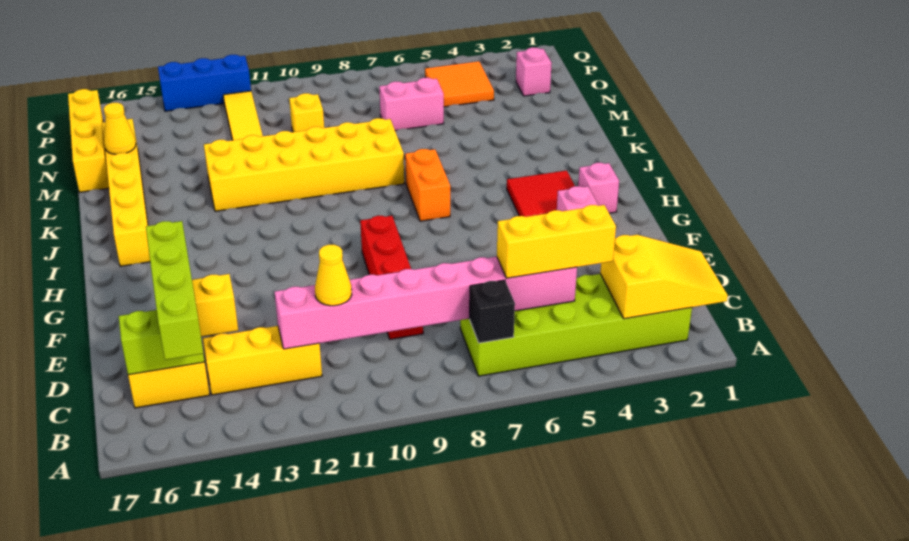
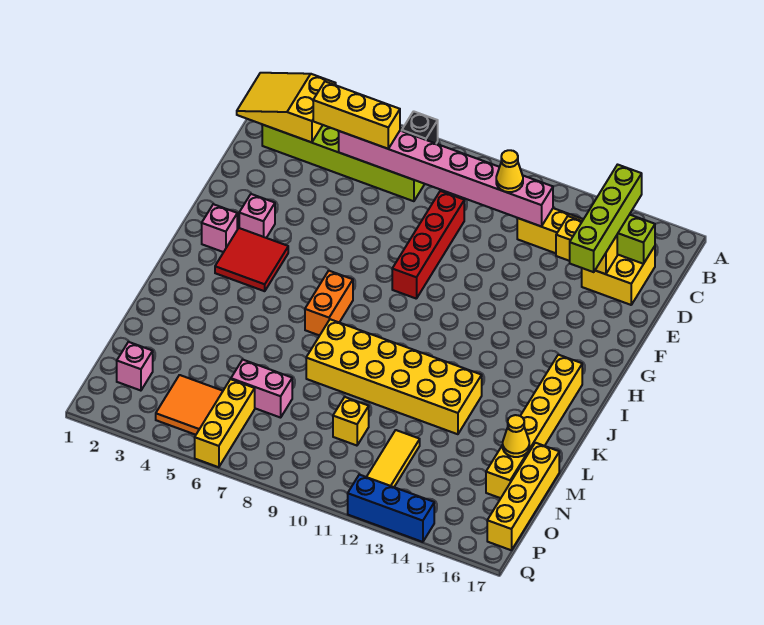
none -> yellow brick O6:Q6 level 1

